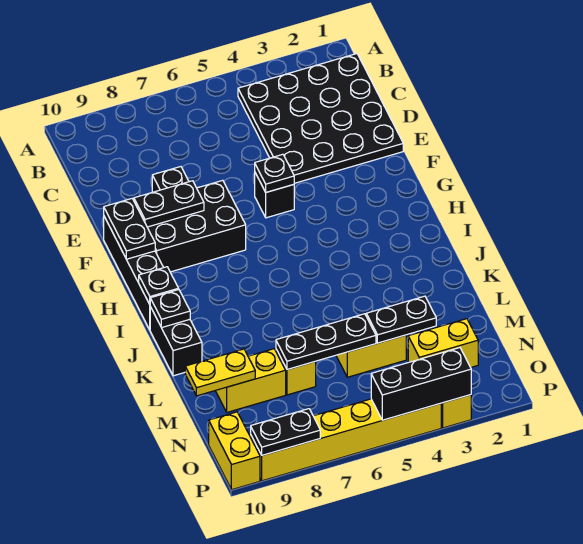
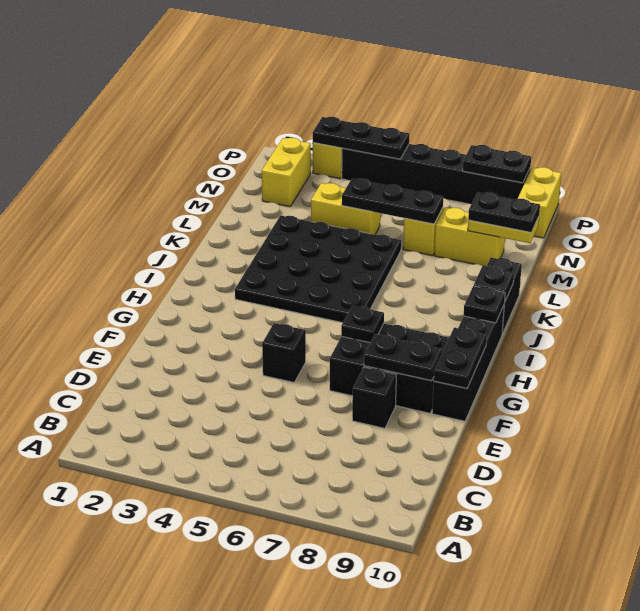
black plate B1:E4 level 1 -> black plate I3:L6 level 1
black plate F5 level 2 -> black plate G7 level 2
black plate M3:M4 level 2 -> black plate M9:M10 level 3
yellow brick N2:N3 level 1 -> yellow brick N2:O2 level 1
black brick P3:P5 level 2 -> black plate P3:P5 level 2
yellow brick P4:P9 level 1 -> black brick P4:P9 level 1

